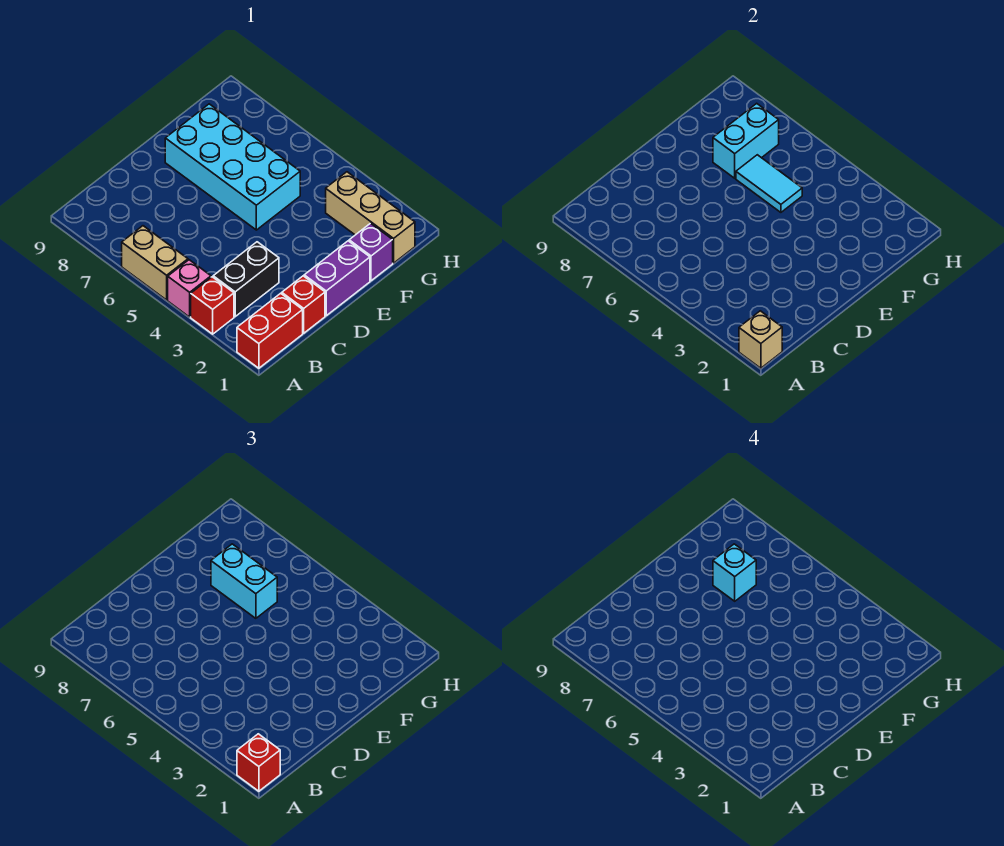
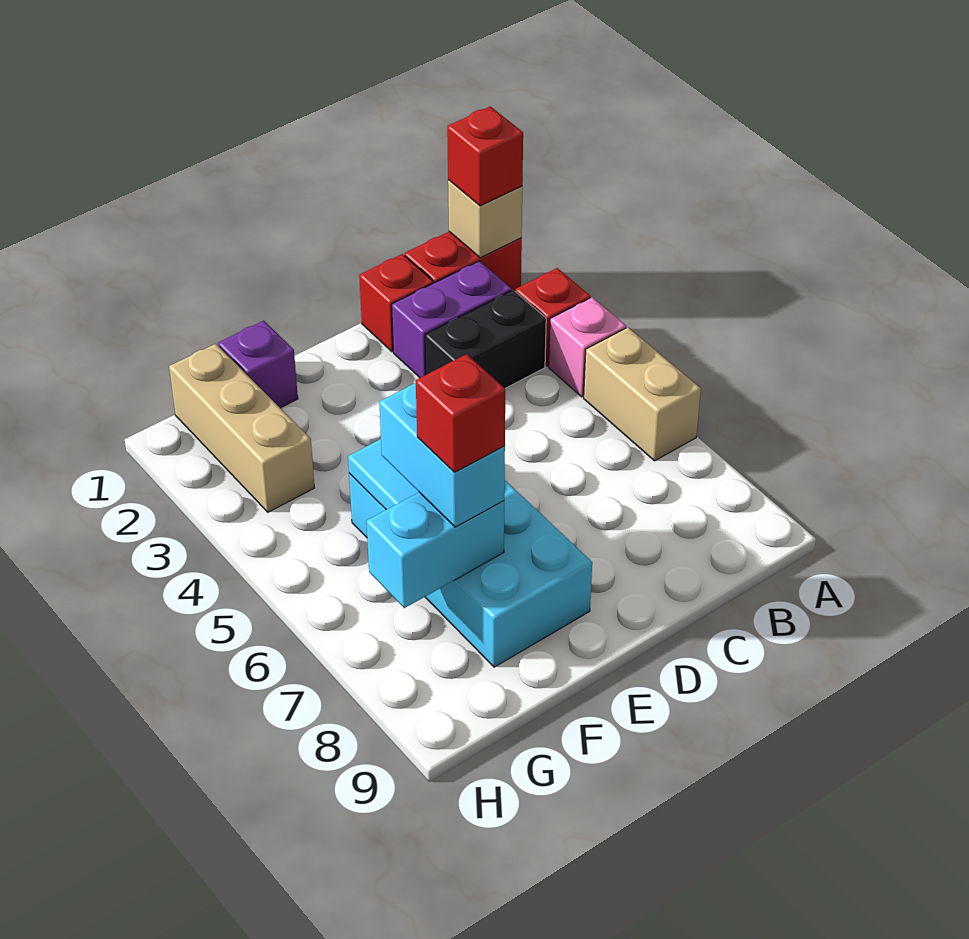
purple brick D1:E1 level 1 -> purple brick B2:C2 level 1
cyan brick F7 level 4 -> red brick F7 level 4

